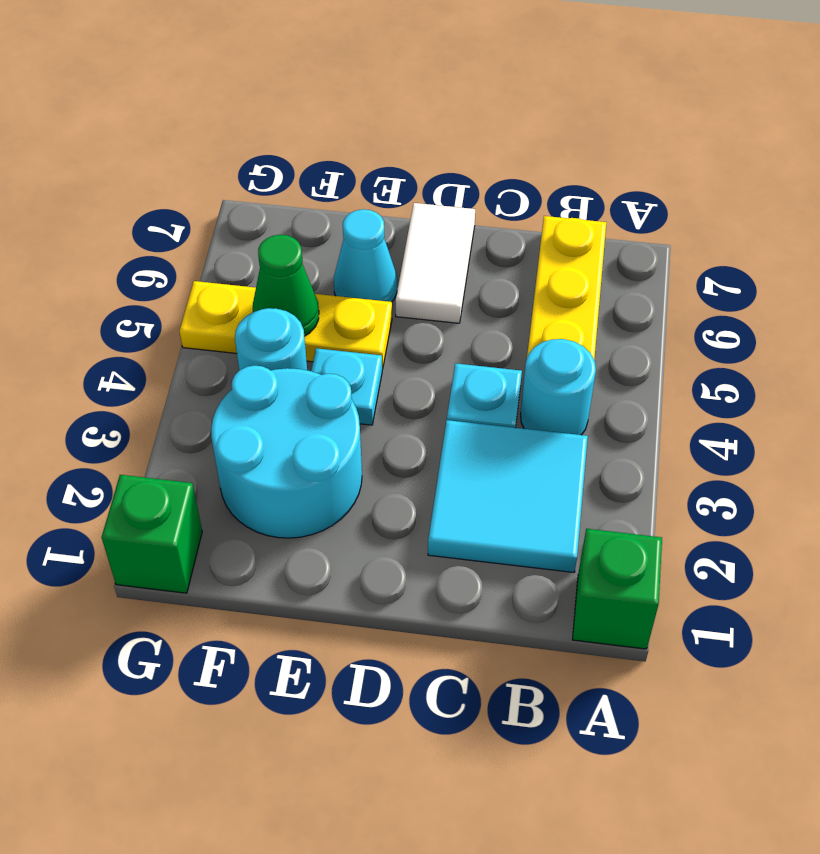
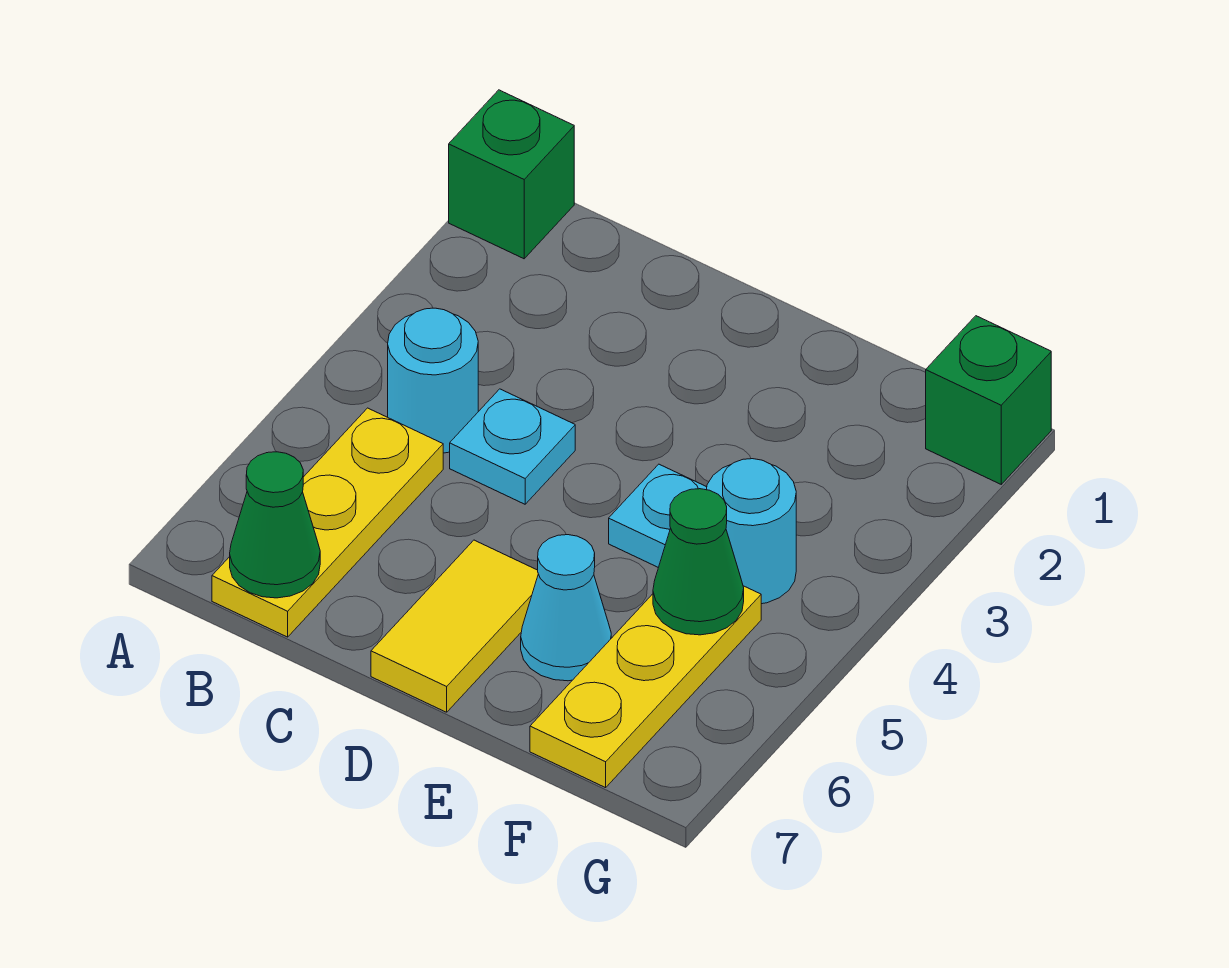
cyan tile B2:C3 level 1 -> none
none -> green cone B7 level 2
white tile D6:D7 level 1 -> yellow tile D6:D7 level 1
cyan round brick E2:F3 level 1 -> none
yellow plate E5:G5 level 1 -> yellow plate F5:F7 level 1

